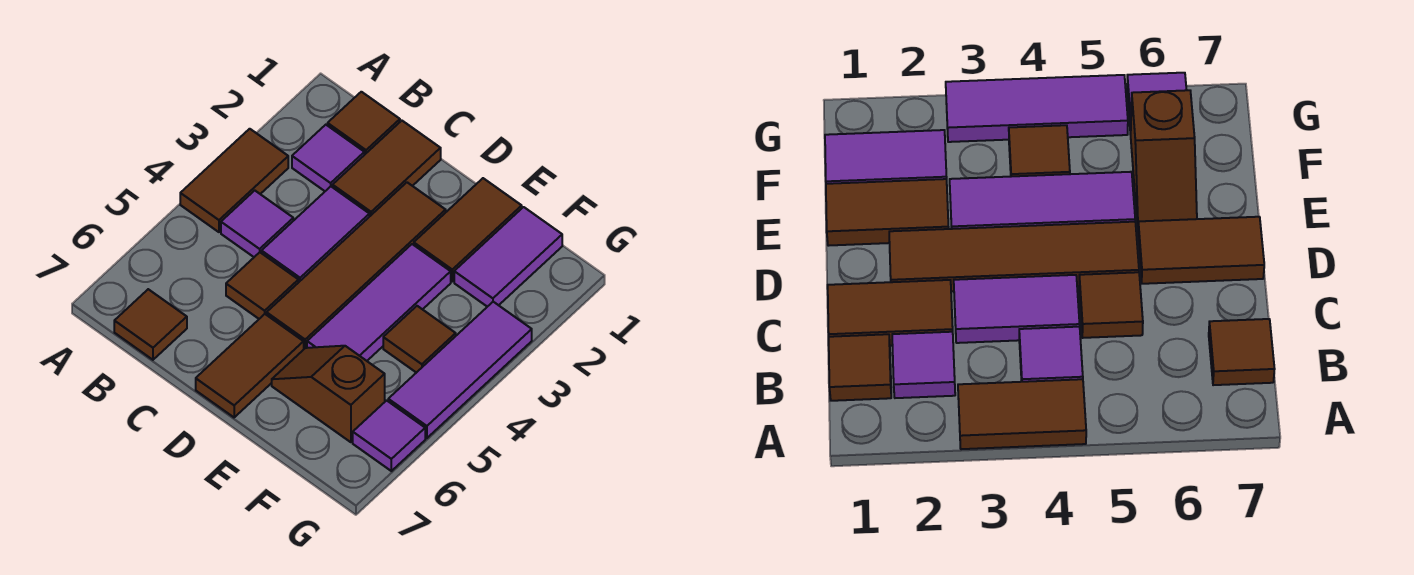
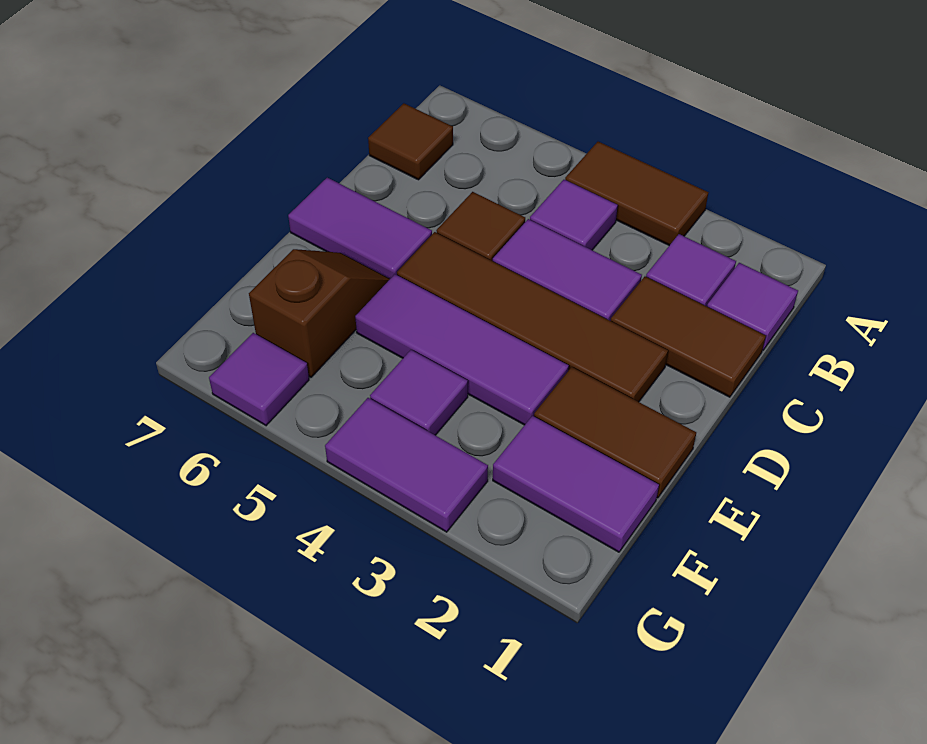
brown tile B1 level 1 -> purple tile B1 level 1
brown tile D6:D7 level 1 -> purple tile D6:D7 level 1
brown tile F4 level 1 -> purple tile F4 level 1
purple tile G3:G5 level 1 -> purple tile G3:G4 level 1

